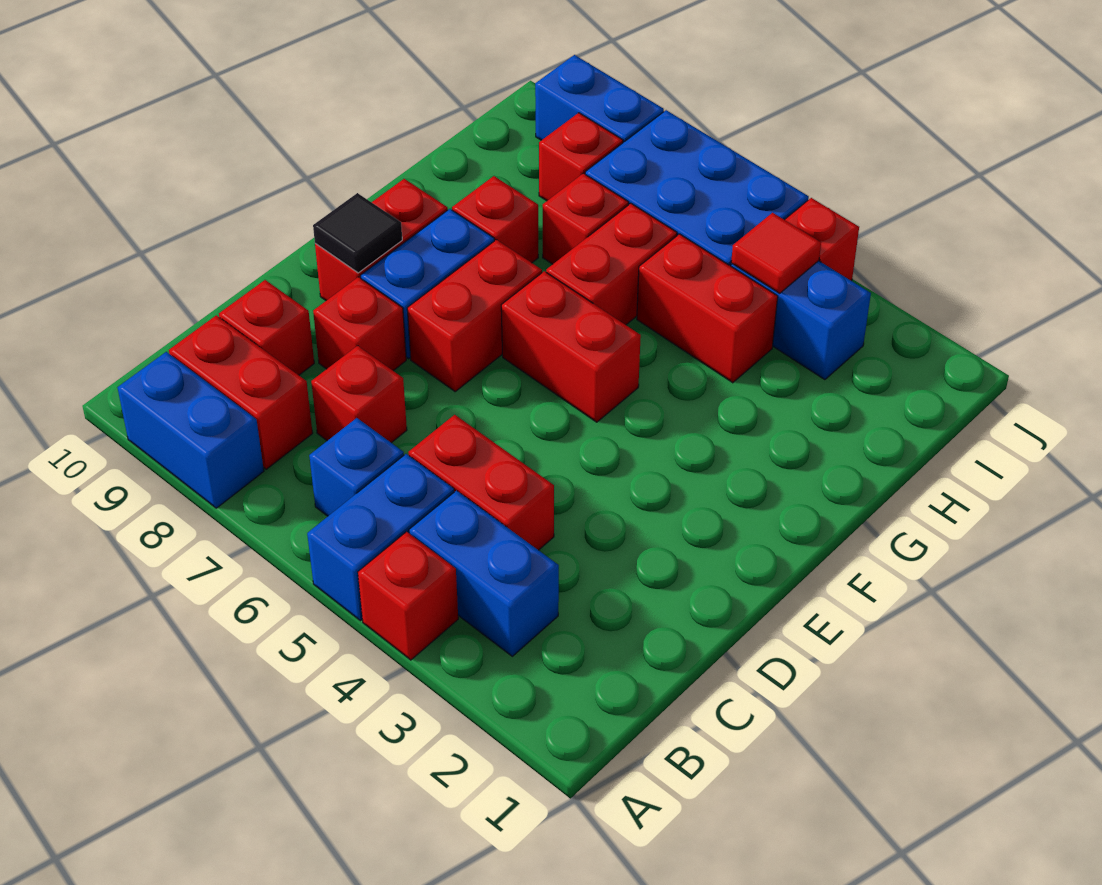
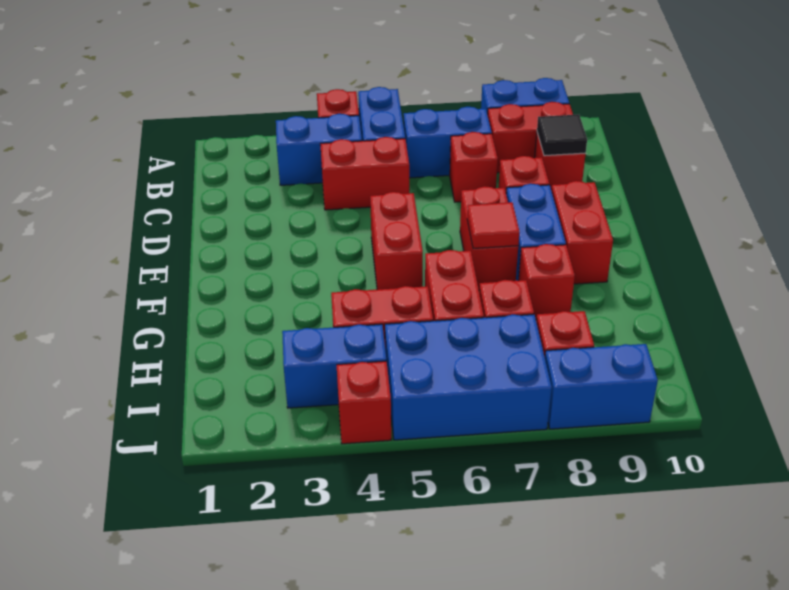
blue brick B6 level 1 -> blue brick B6:B7 level 1
black tile E9 level 2 -> black tile C9 level 2
red brick F5:F6 level 1 -> red brick E5:F5 level 1
red tile I4 level 2 -> red tile F7 level 2

